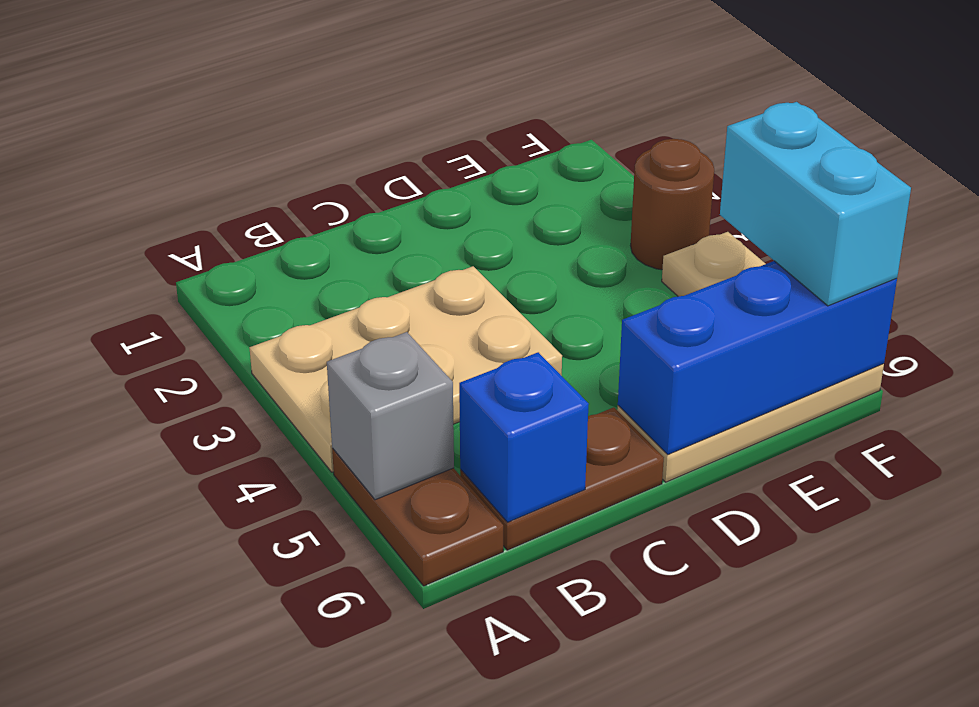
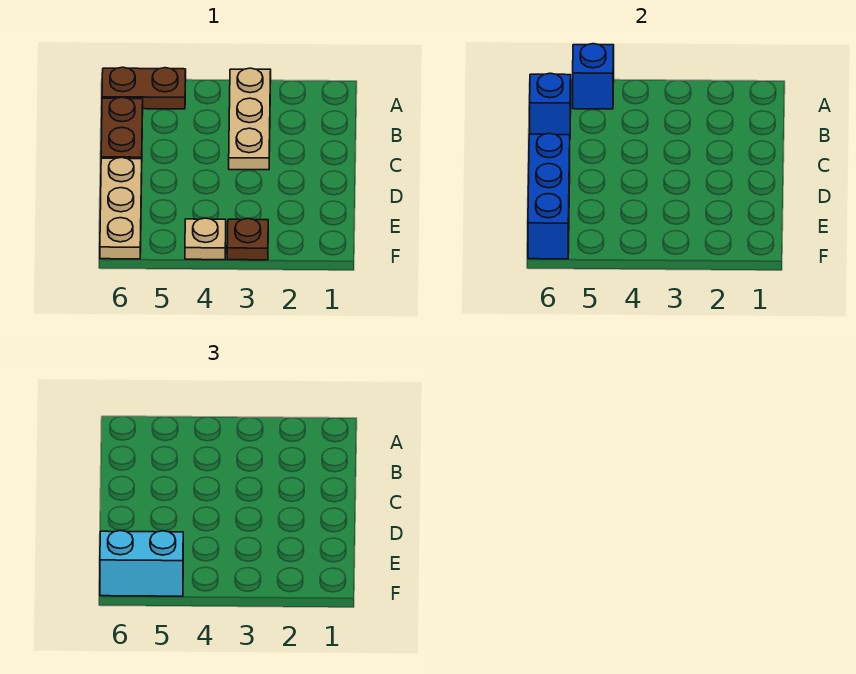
tan plate A3:C4 level 1 -> tan plate A3:C3 level 1
grey brick A5 level 2 -> blue brick A5 level 2
brown round brick F3 level 1 -> brown plate F3 level 1

